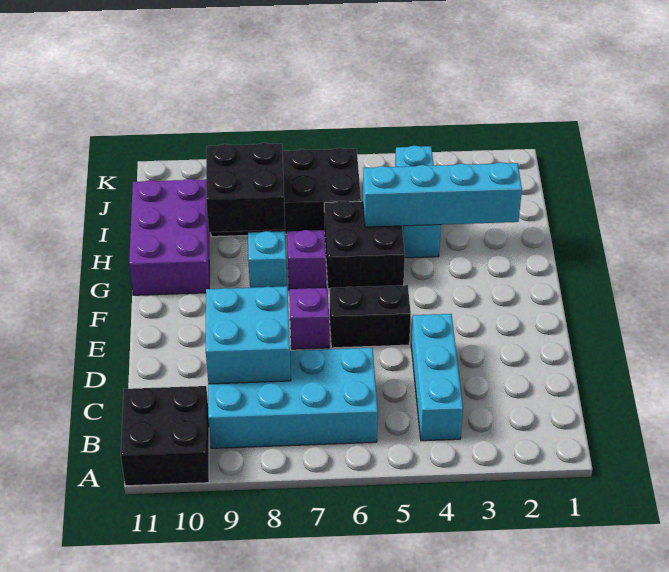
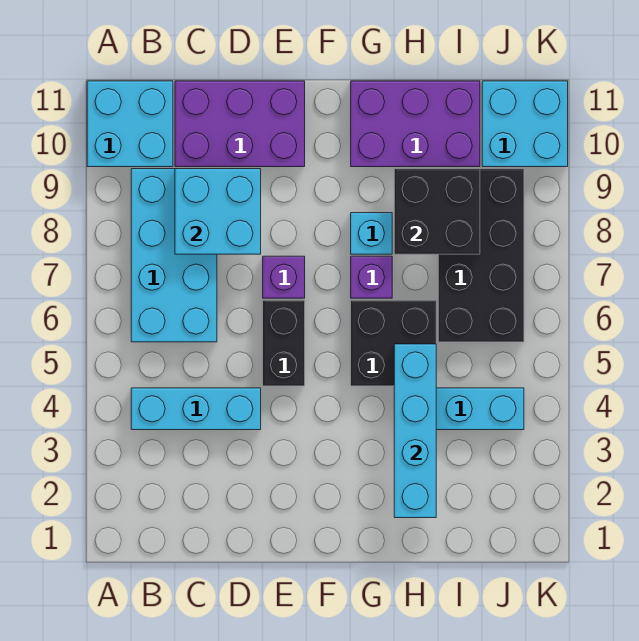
black brick A10:B11 level 1 -> cyan brick A10:B11 level 1
none -> purple brick C10:E11 level 1
none -> cyan brick J10:K11 level 1

